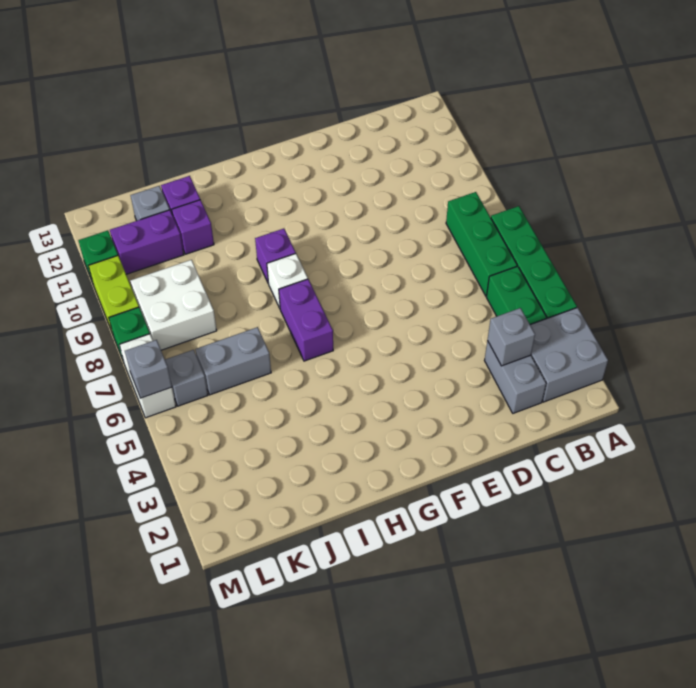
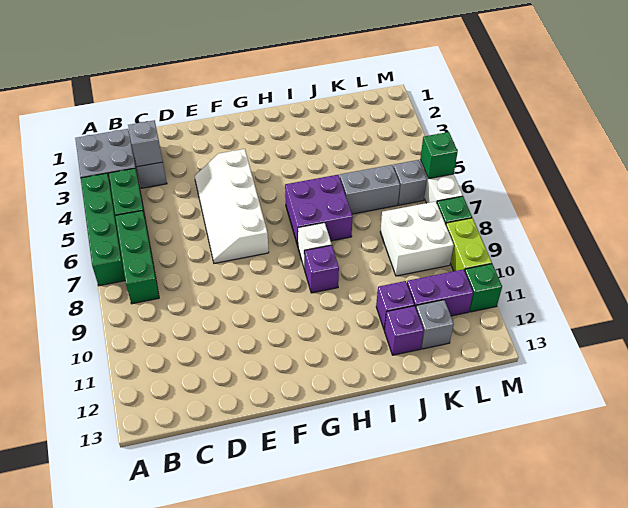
none -> white slope E4:F7 level 1 top F
purple brick H6:H7 level 1 -> purple brick H6:I7 level 1
grey brick M6 level 2 -> green brick M6 level 2

